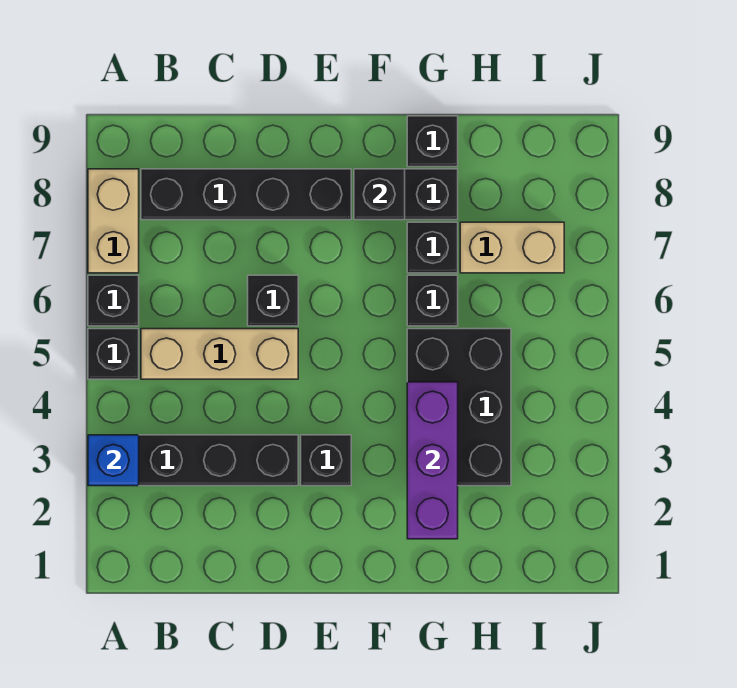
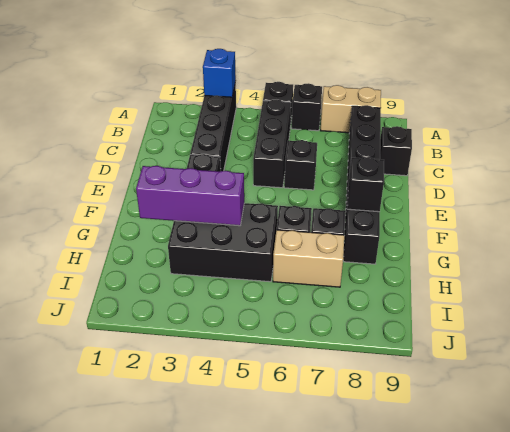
tan brick B5:D5 level 1 -> black brick B5:D5 level 1
black brick G9 level 1 -> black brick C9 level 1
tan brick H7:I7 level 1 -> tan brick H6:H7 level 1

